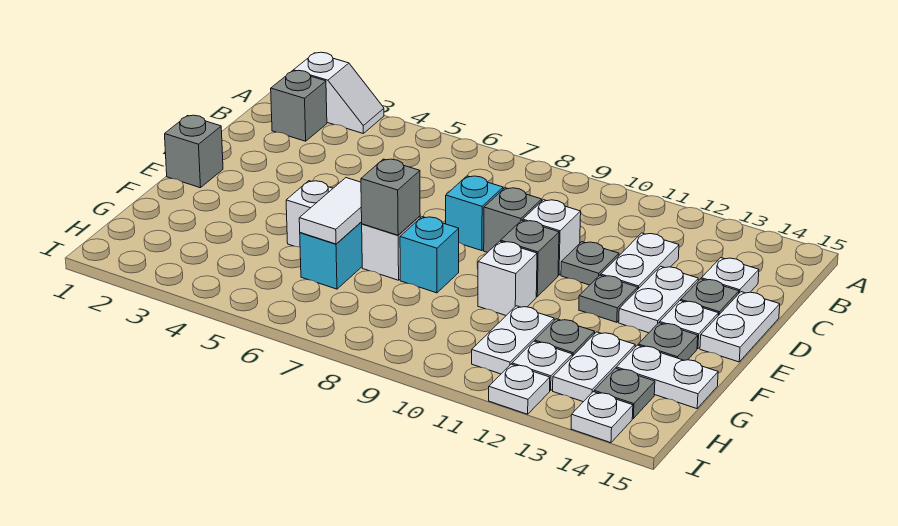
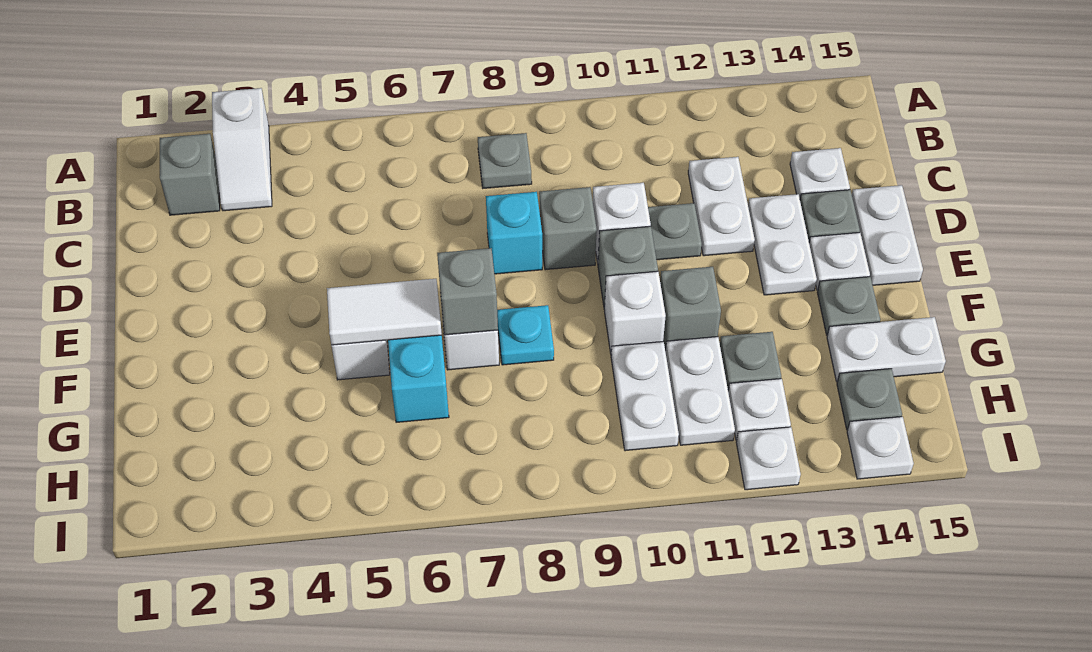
white slope A2:A3 level 1 top 2 -> white slope A3:B3 level 1 top A
grey brick E1 level 1 -> grey brick F11 level 1
grey plate E12 level 1 -> grey plate B8 level 1
white tile F6:G6 level 2 -> white tile F5:F6 level 2
cyan brick F8 level 1 -> cyan plate F8 level 1
white plate G13:H13 level 1 -> white plate G10:H10 level 1

